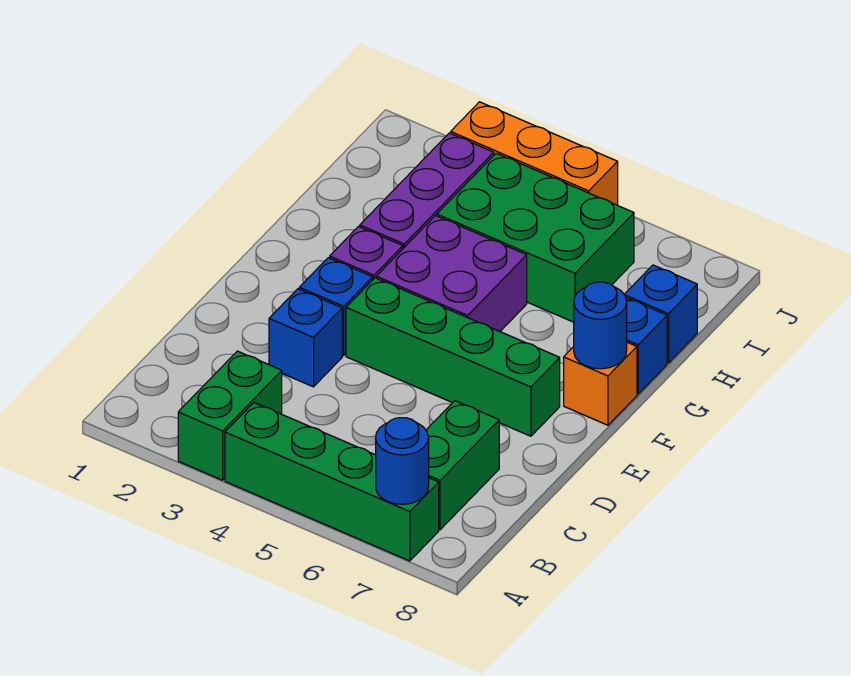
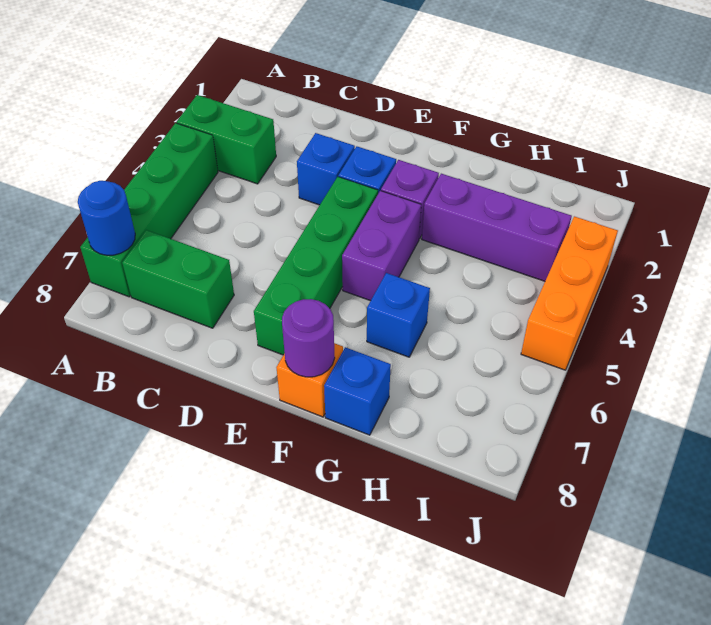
purple brick F4:G5 level 1 -> purple brick F4:F5 level 1
blue round brick F8 level 2 -> purple round brick F8 level 2
green brick H4:I6 level 1 -> none
blue brick H8 level 1 -> blue brick G6 level 1

